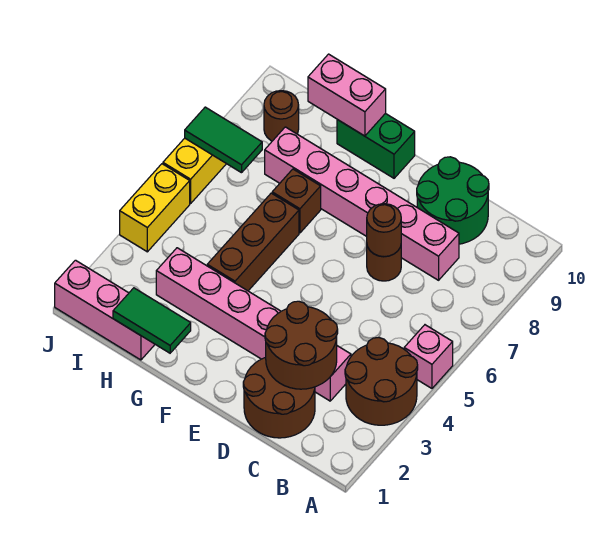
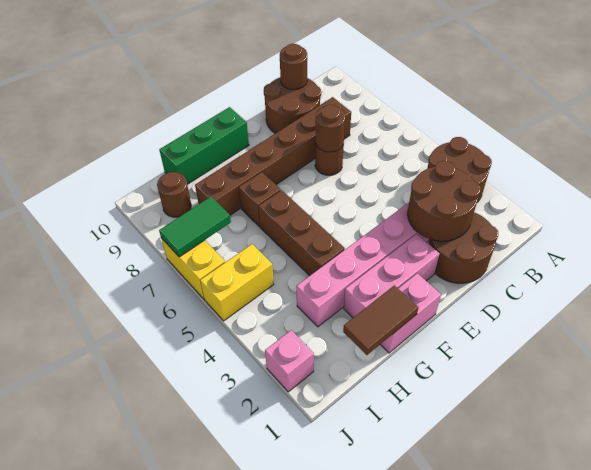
pink brick A5 level 1 -> pink brick J2 level 1
pink brick C8:H8 level 1 -> brown brick C8:H8 level 1
green round brick C9:D10 level 1 -> brown round brick C9:D10 level 1
none -> brown round brick C10 level 2
green brick F10:G10 level 1 -> green brick F10:H10 level 1
green tile G1:H1 level 2 -> brown tile G1:H1 level 2
pink brick G10:H10 level 2 -> pink brick F1:G1 level 1
pink brick H1:J1 level 1 -> pink brick E2:G2 level 1
yellow brick J4:J5 level 1 -> yellow brick I5:J5 level 1

